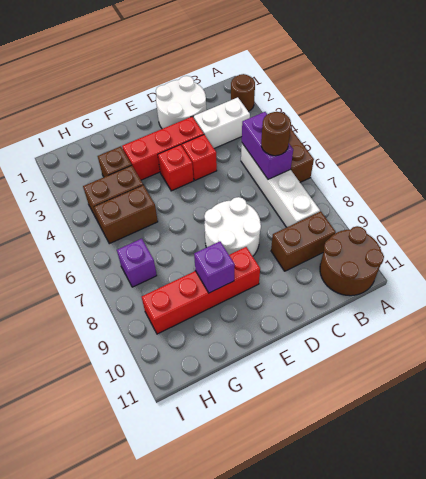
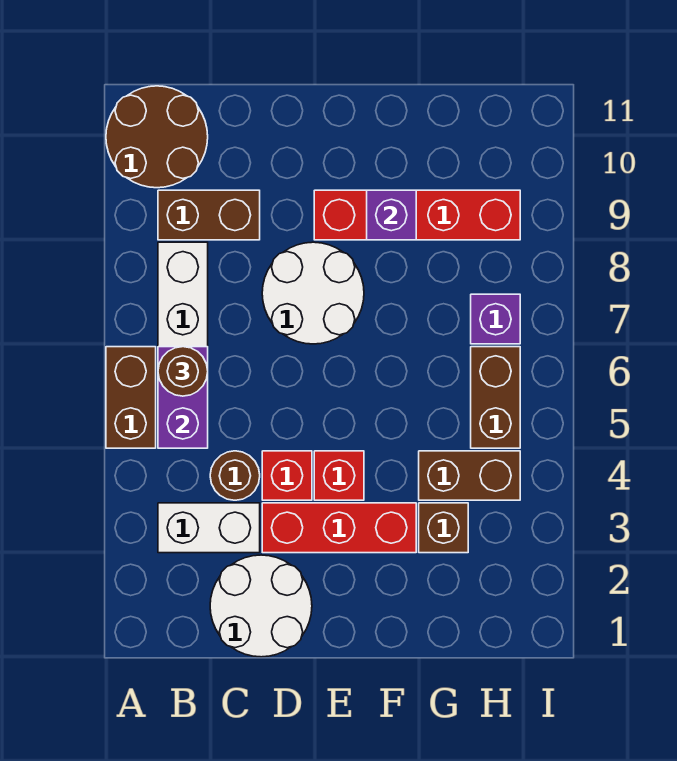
brown round brick A2 level 1 -> brown round brick C4 level 1
brown brick G5:H5 level 1 -> brown brick H5:H6 level 1

